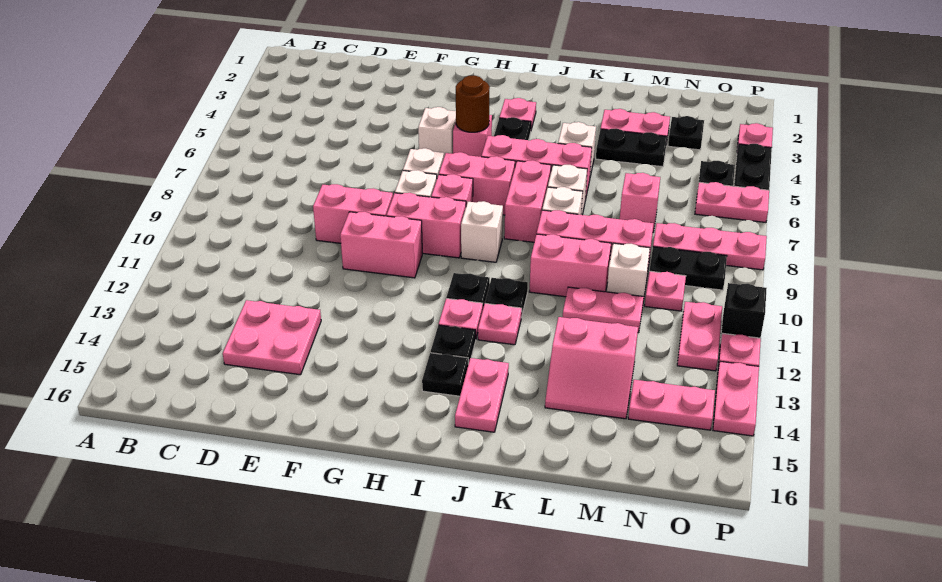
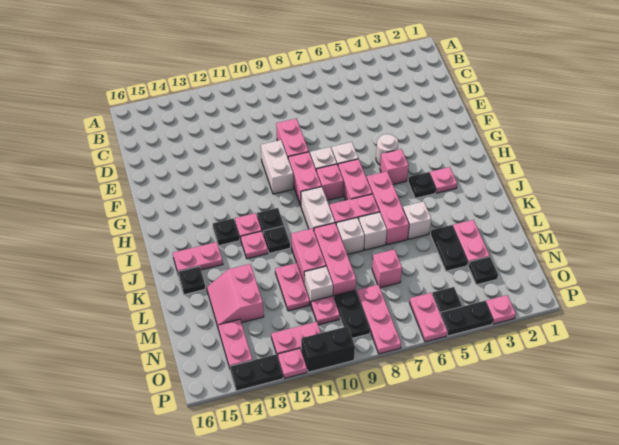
pink plate D13:E14 level 1 -> none
pink brick F10:G10 level 1 -> white brick F10:G10 level 1
white brick G5 level 1 -> white round brick G5 level 1
brown round brick H5 level 2 -> none
white brick I9 level 1 -> white brick I9:J9 level 1
black plate I14 level 1 -> black plate K15 level 1
black brick P11 level 1 -> black brick P10:P11 level 1
pink plate P13:P14 level 1 -> black plate P13:P14 level 1

